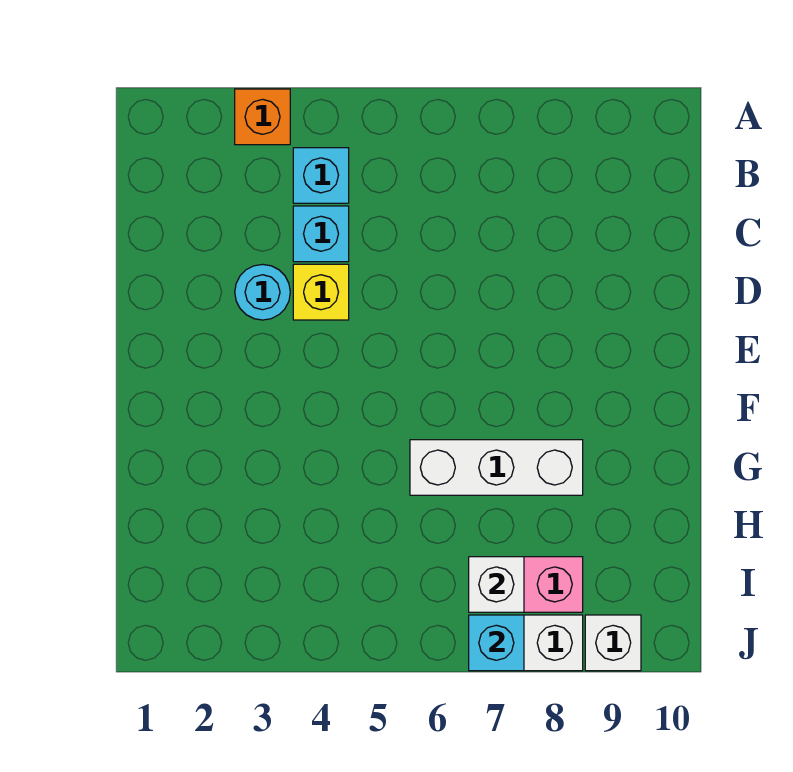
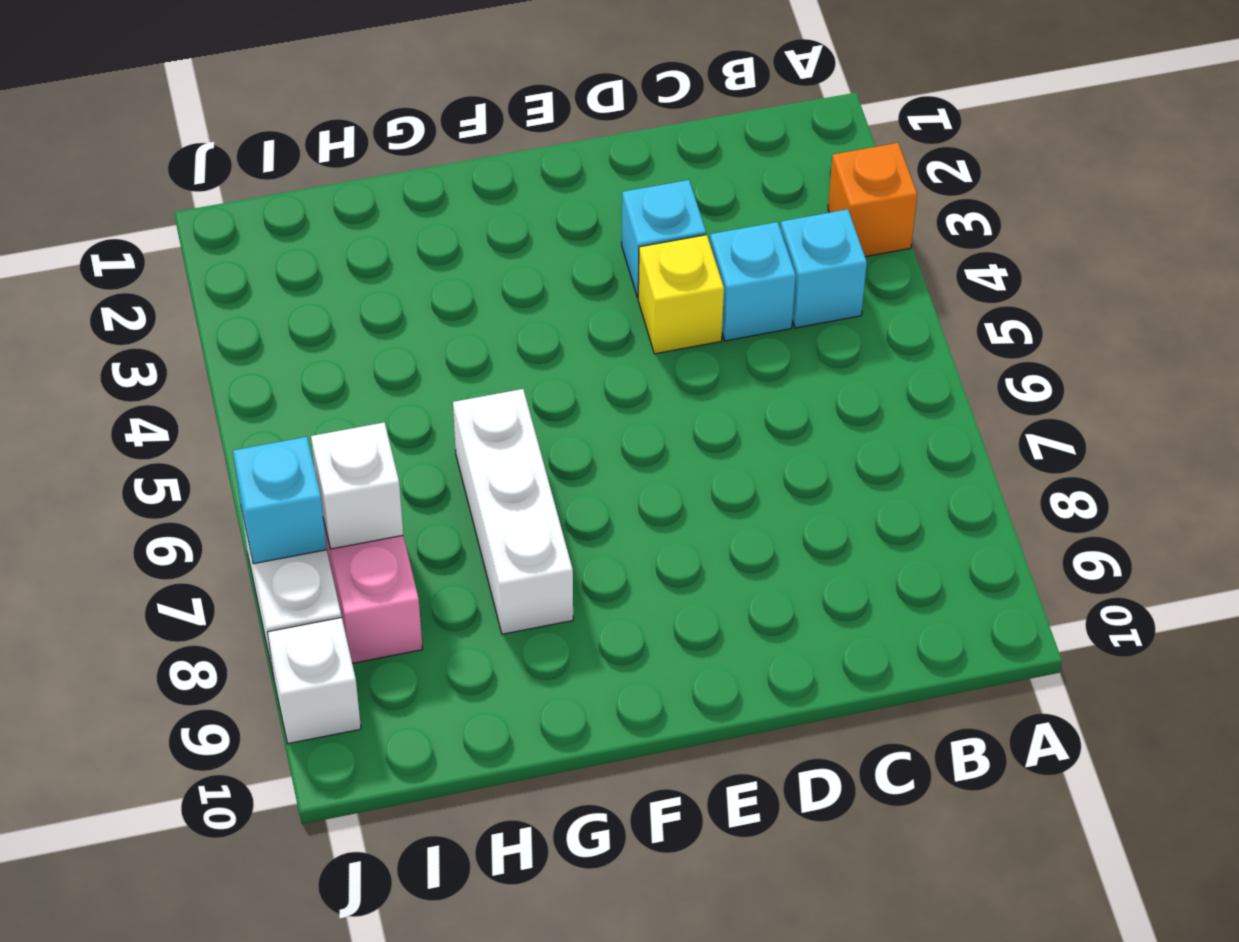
cyan round brick D3 level 1 -> cyan brick D3 level 1

